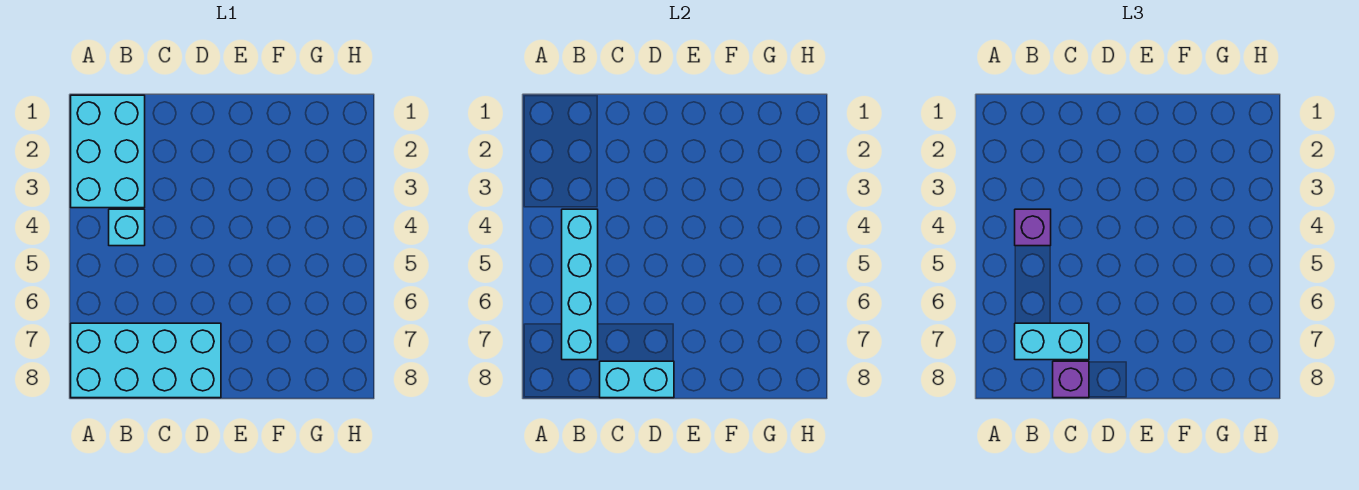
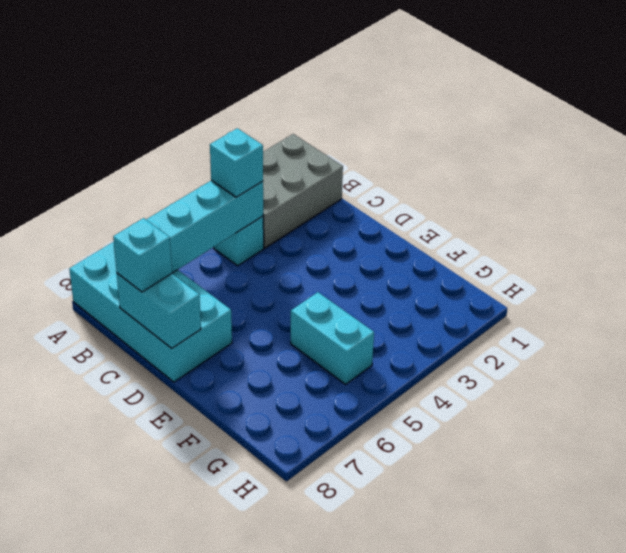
cyan brick A1:B3 level 1 -> grey brick A1:B3 level 1
purple brick B4 level 3 -> cyan brick B4 level 3
cyan brick B7:C7 level 3 -> cyan brick F5:G5 level 1
purple brick C8 level 3 -> cyan brick C8 level 3

